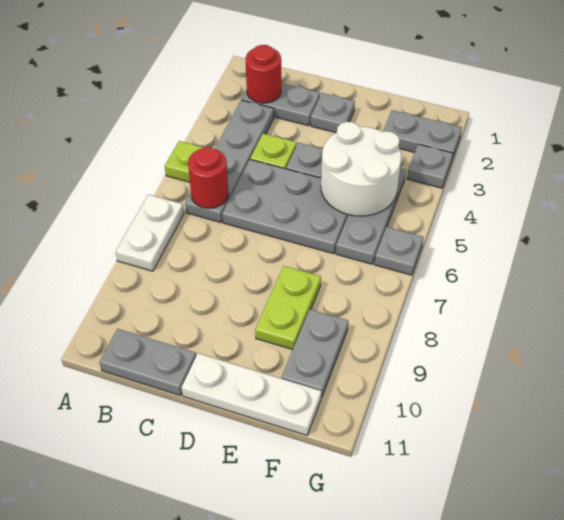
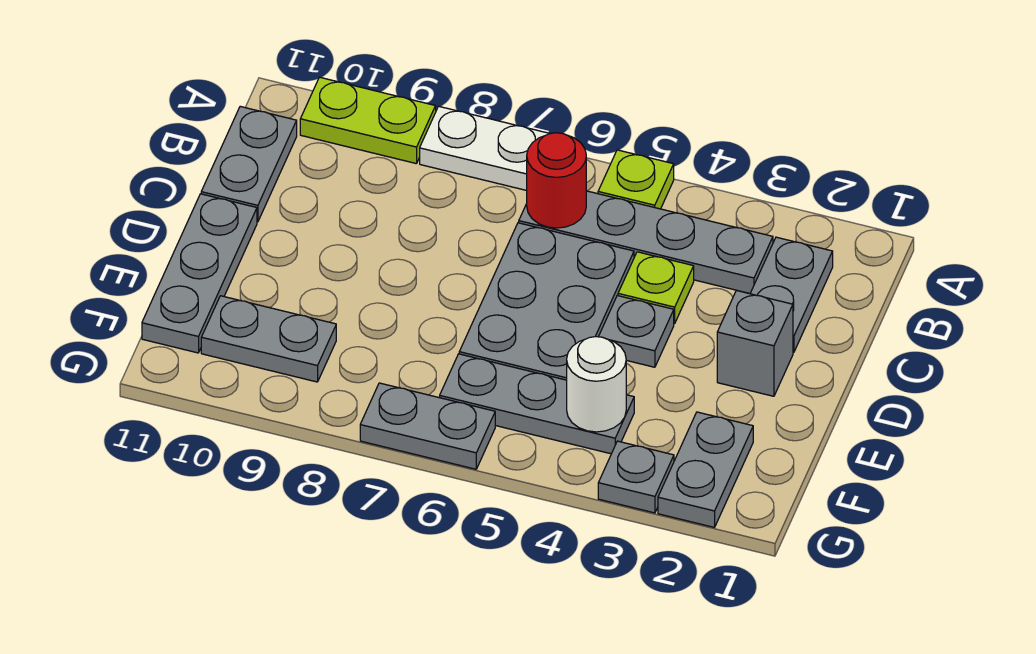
red round brick B2 level 2 -> none
grey plate D2 level 1 -> grey brick D2 level 1
white plate D11:F11 level 1 -> grey plate D11:F11 level 1
white round brick E4:F5 level 2 -> white round brick F4 level 2
lime plate E8:E9 level 1 -> lime plate A9:A10 level 1
grey plate G6 level 1 -> grey plate G6:G7 level 1

